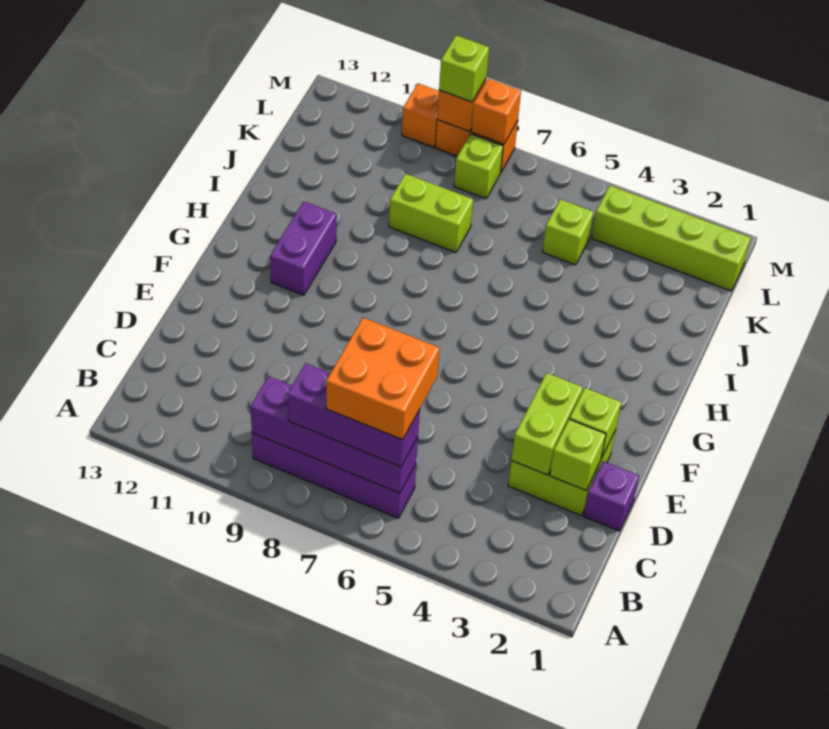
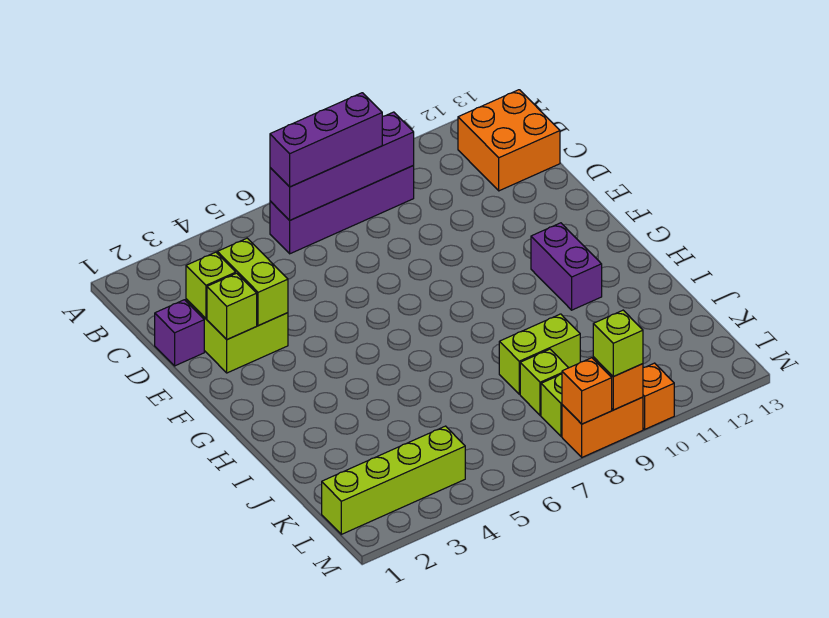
orange brick B6:C7 level 4 -> orange brick B12:C13 level 1
lime brick K5 level 1 -> lime brick K8 level 1

